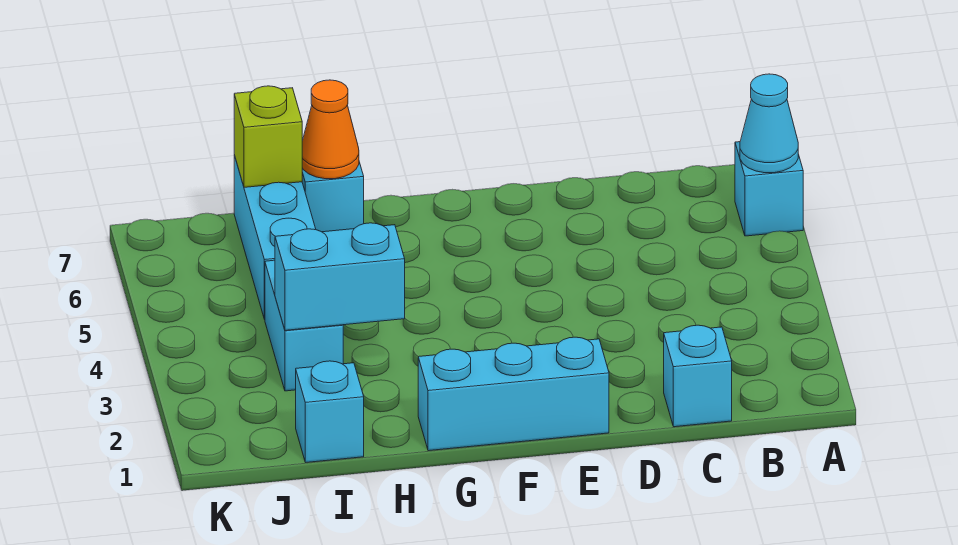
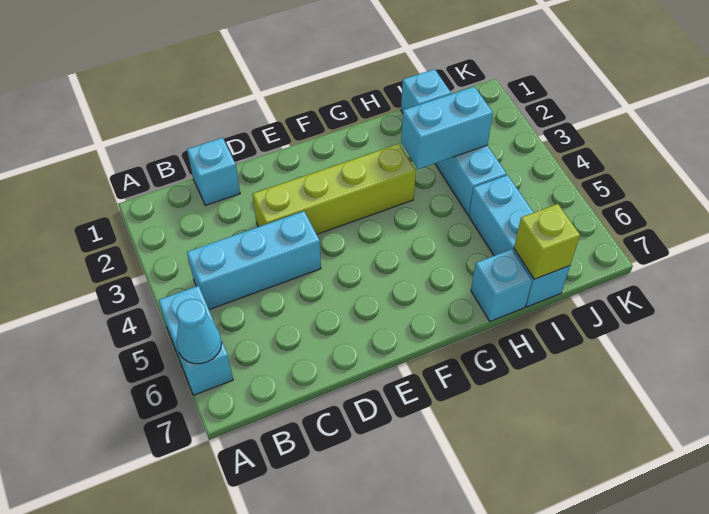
cyan brick A6 level 1 -> cyan brick A5:A6 level 1
none -> lime brick D3:G3 level 1
cyan brick E1:G1 level 1 -> cyan brick B4:D4 level 1
orange cone H7 level 2 -> none

